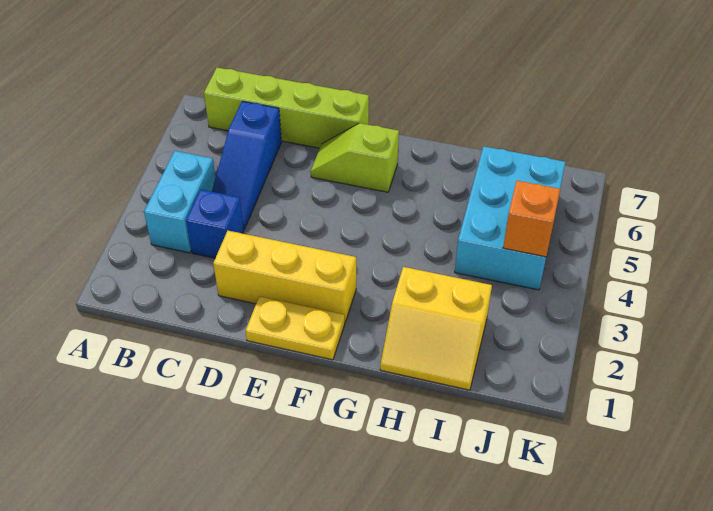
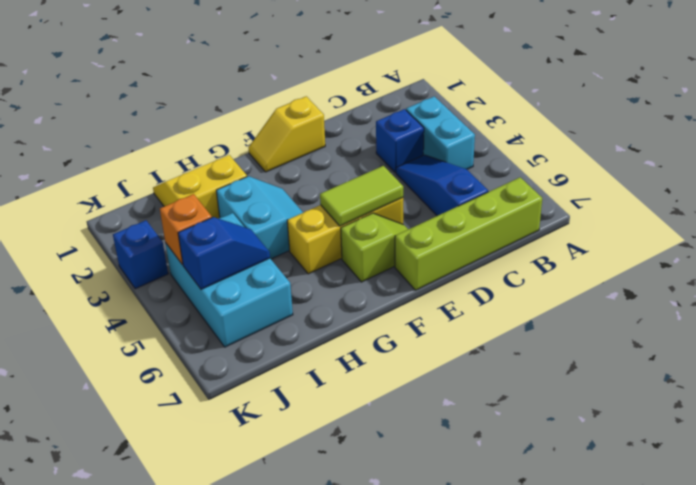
yellow brick D2:F2 level 1 -> yellow brick E5:G5 level 1
yellow plate E1:F1 level 1 -> yellow slope E1:F1 level 1 top E
none -> lime tile E5:F5 level 2
none -> cyan slope G3:H4 level 1 top H
none -> blue slope I5:J5 level 2 top J
none -> blue brick K3 level 1

